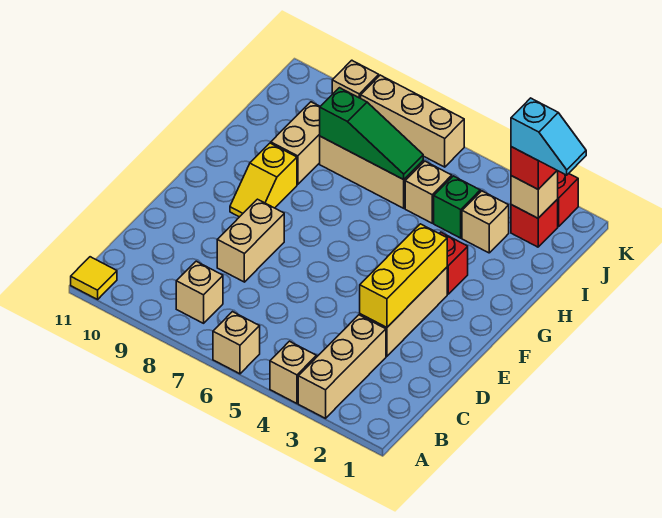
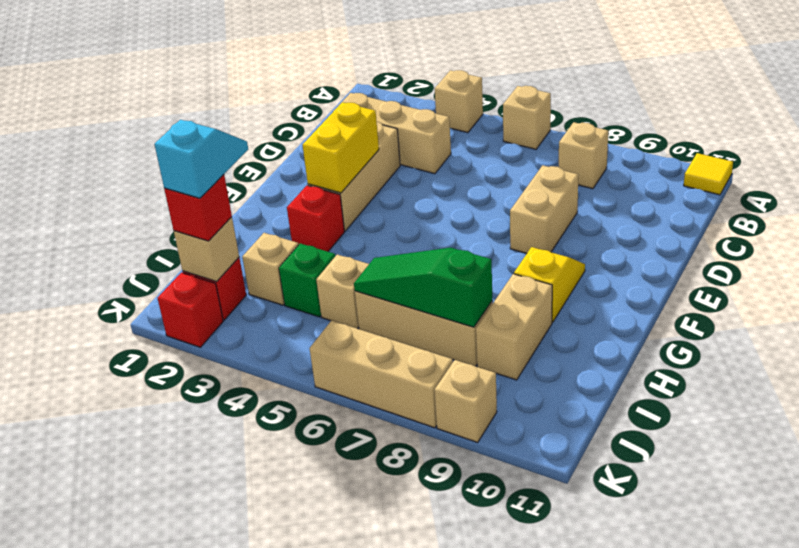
tan brick A3:C3 level 1 -> tan brick C2:C4 level 1
yellow brick D3:F3 level 2 -> yellow brick E3:F3 level 2
cyan slope J1:J2 level 4 top 2 -> cyan slope I2:J2 level 4 top J

